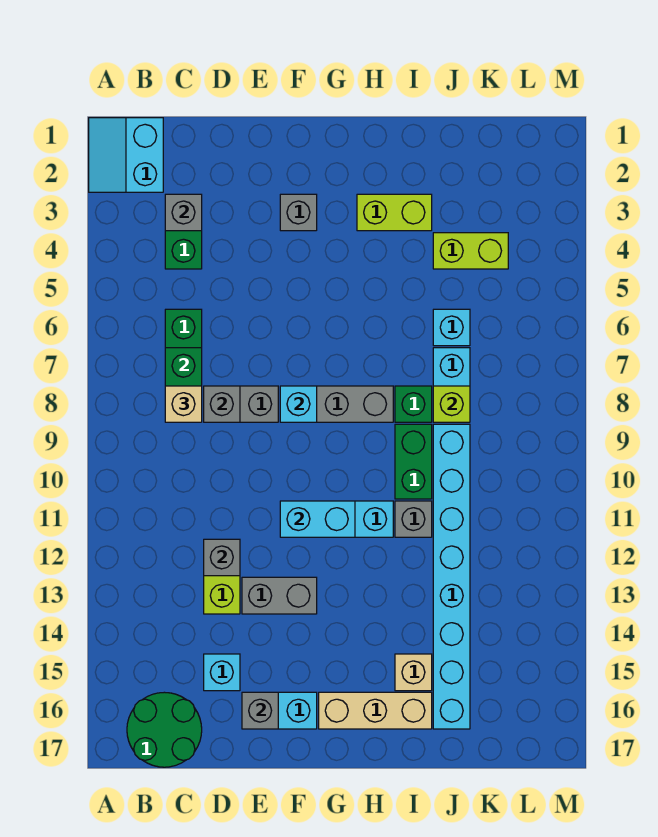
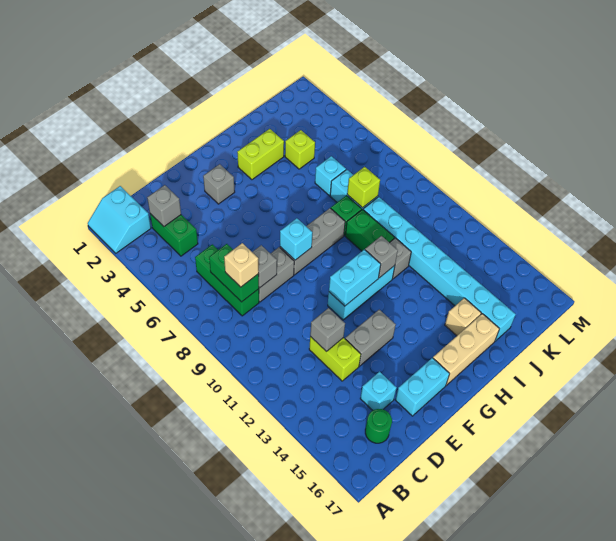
green round brick B16:C17 level 1 -> green round brick C16 level 1
grey brick E16 level 2 -> grey brick H11 level 2
lime brick J4:K4 level 1 -> lime brick J4 level 1

